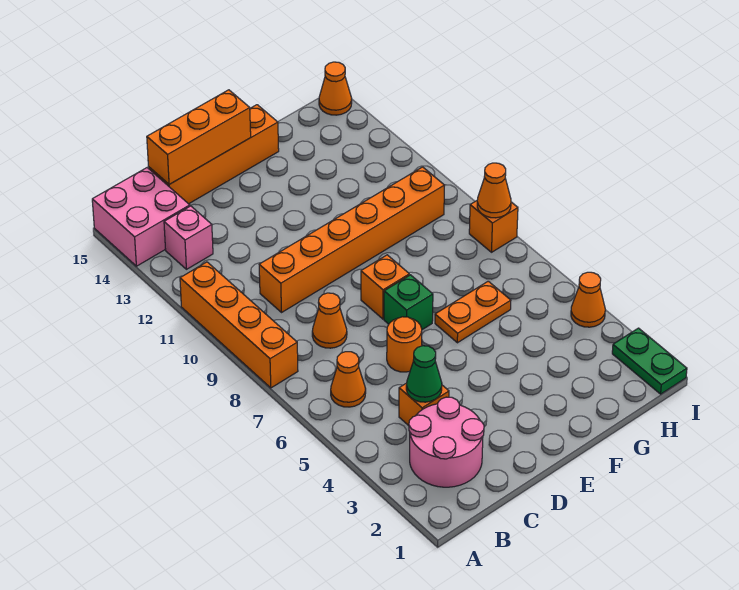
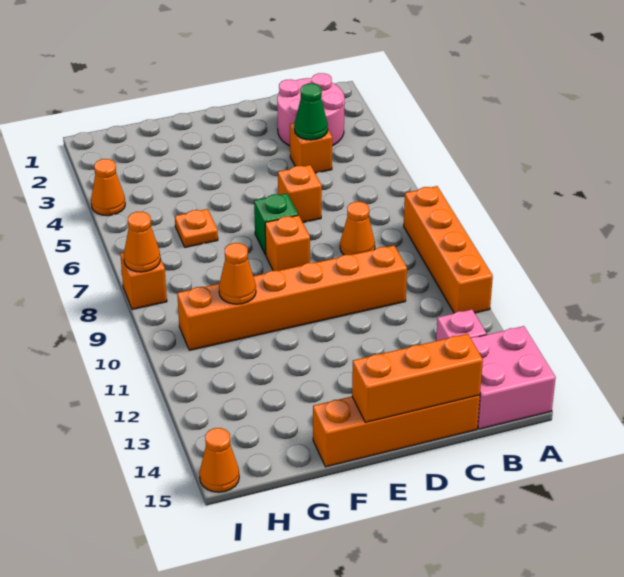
orange cone B6 level 1 -> orange cone G10 level 2
orange round brick D6 level 1 -> orange brick D6 level 1
orange plate F6:G6 level 1 -> orange plate G6 level 1
green plate I1:I2 level 1 -> none

